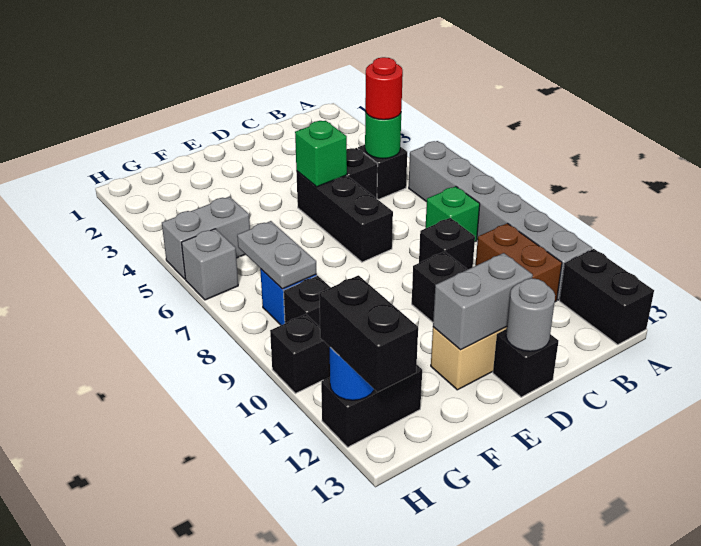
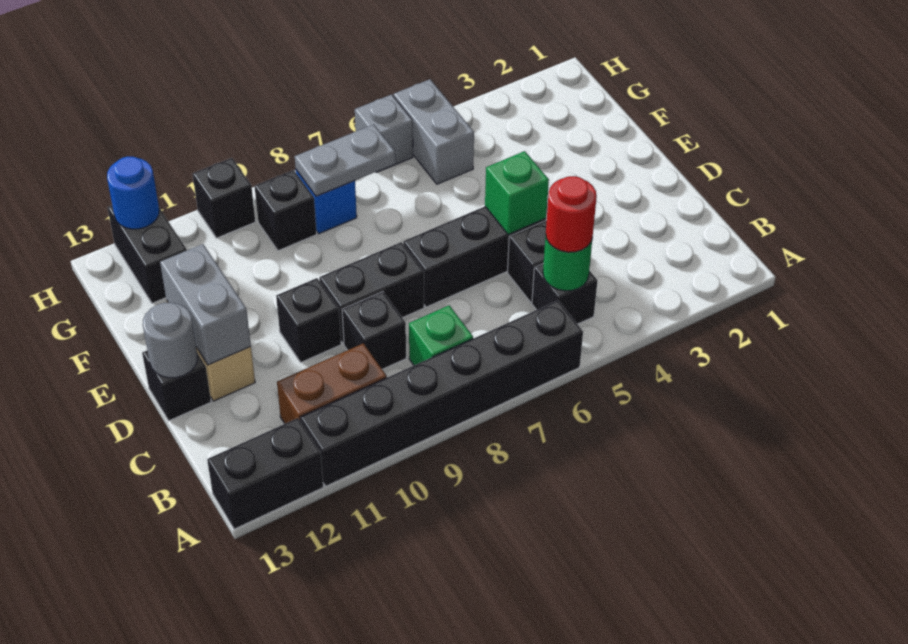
grey brick A6:A11 level 1 -> black brick A6:A11 level 1
black brick H12:H13 level 3 -> black brick D8:D9 level 1

